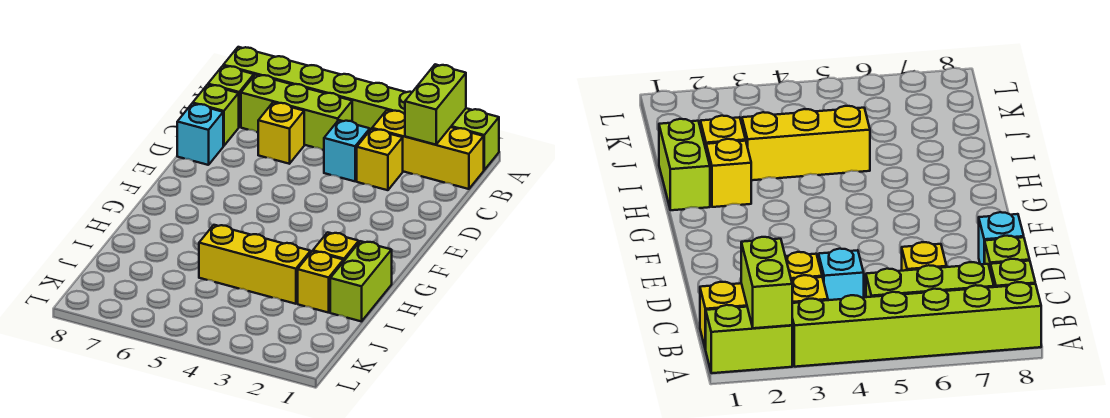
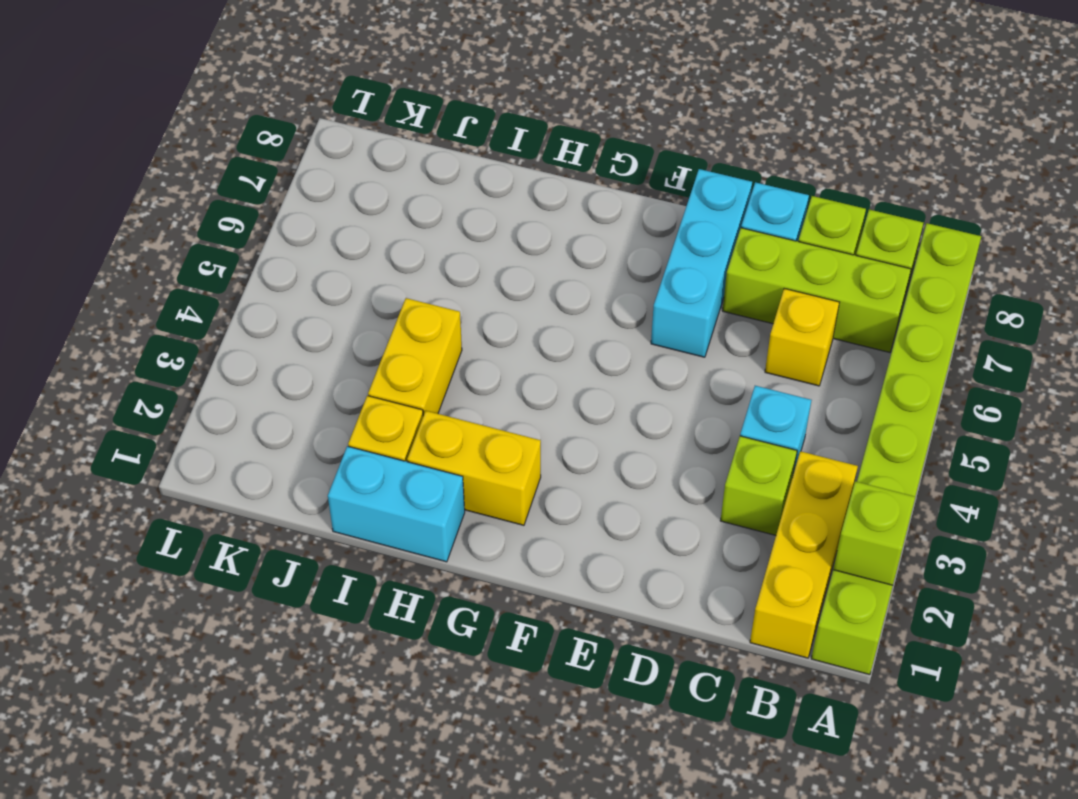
lime brick A2:B2 level 2 -> lime brick A2 level 2
lime brick B5:B7 level 1 -> lime brick B7:D7 level 1
yellow brick C3 level 1 -> lime brick C3 level 1
none -> cyan brick E6:E8 level 1
lime brick H1:I1 level 1 -> cyan brick H1:I1 level 1
yellow brick H2 level 1 -> yellow brick G2:H2 level 1
yellow brick I3:I5 level 1 -> yellow brick I3:I4 level 1

